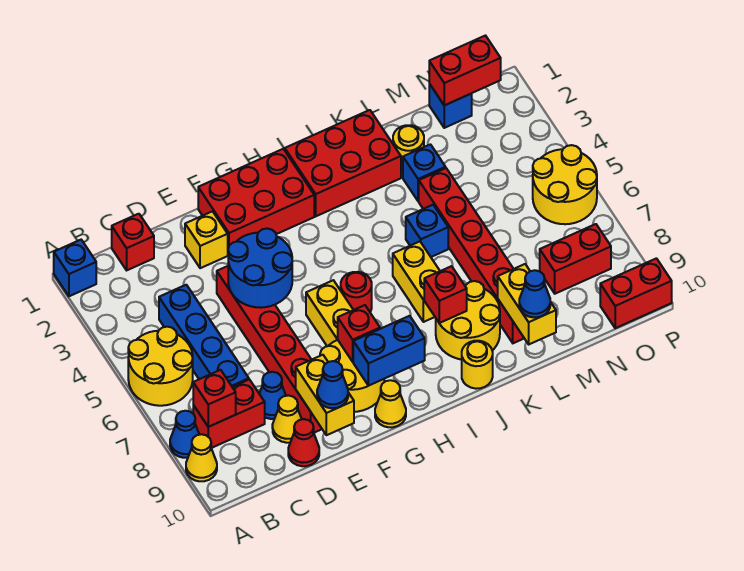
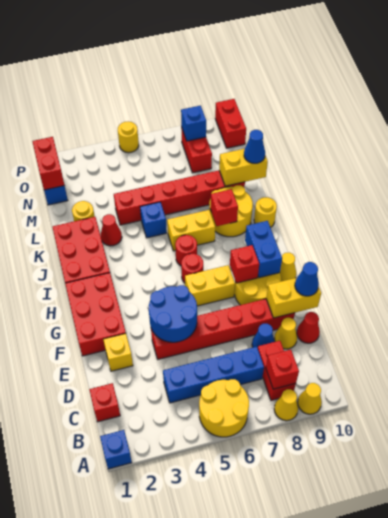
blue cone A8 level 1 -> yellow cone A8 level 1
none -> red round brick I6 level 1
none -> red cone K3 level 1
blue brick L3 level 1 -> blue brick O8 level 2
yellow round brick O5:P6 level 1 -> yellow round brick P5 level 1

